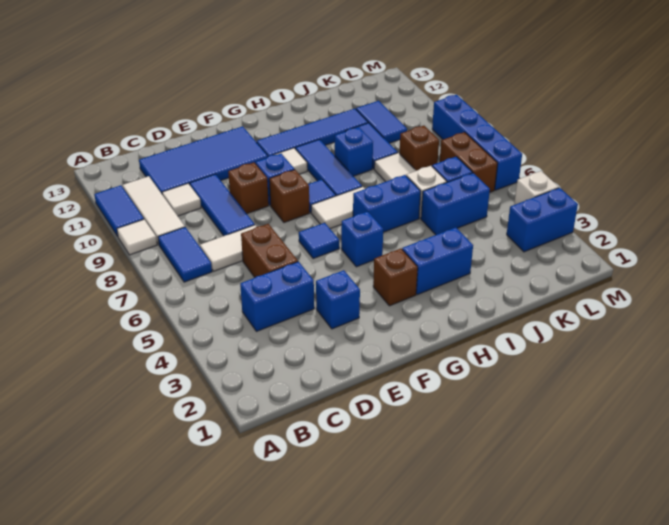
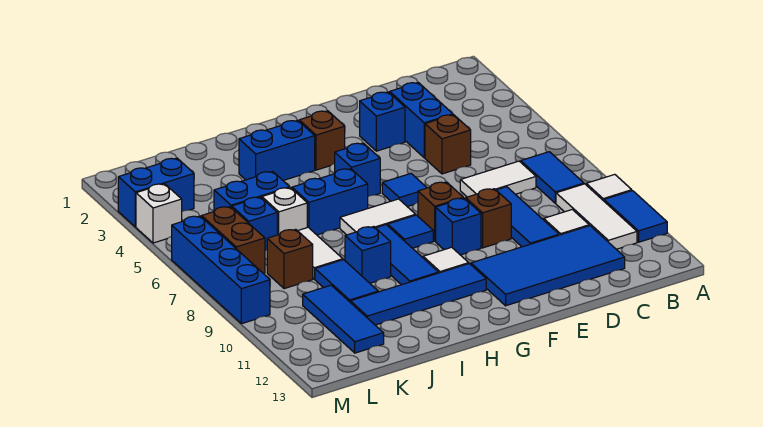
blue brick C4:D4 level 1 -> blue brick D3:D4 level 1
brown brick D5:D6 level 1 -> brown brick D5 level 1
blue tile K10:K11 level 1 -> blue tile K10:K12 level 1

